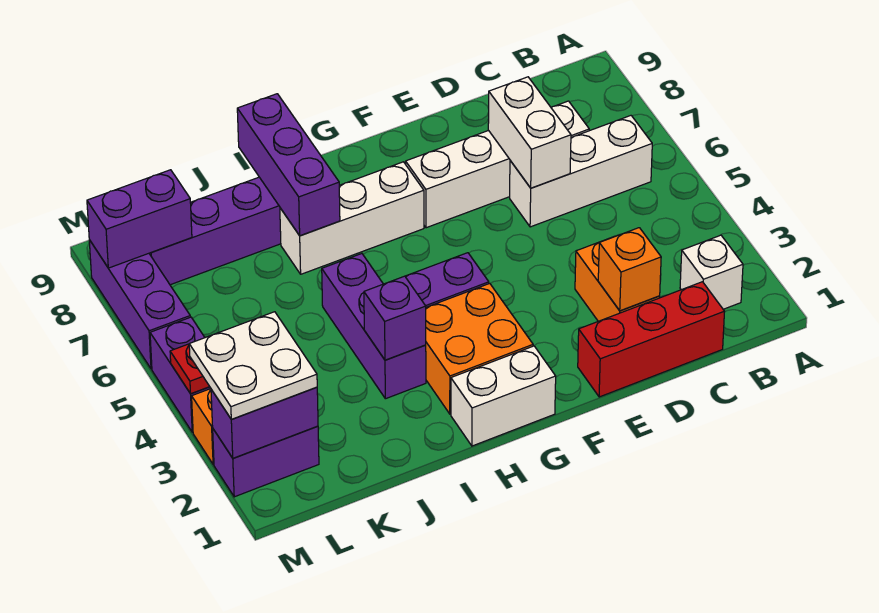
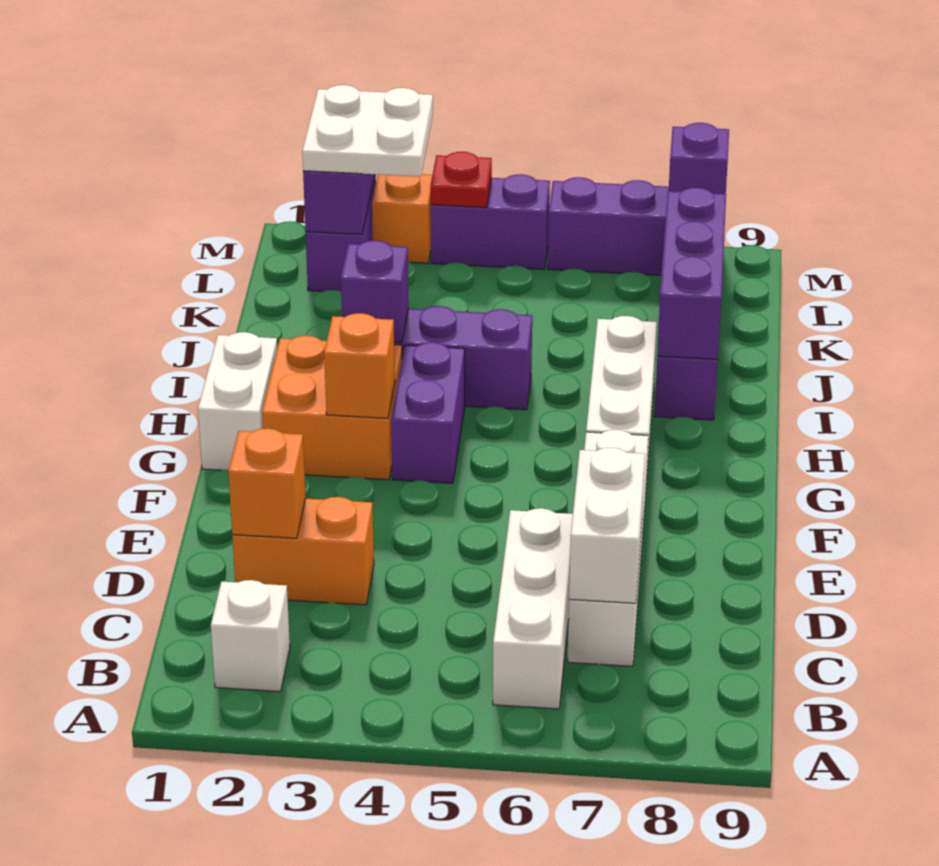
red brick C1:E1 level 1 -> none
white brick D6:D7 level 2 -> white brick C7:D7 level 2
none -> orange brick G3 level 2
purple brick I7:I9 level 2 -> purple brick I8:K8 level 2
purple brick L8:M8 level 2 -> purple brick M8 level 2

